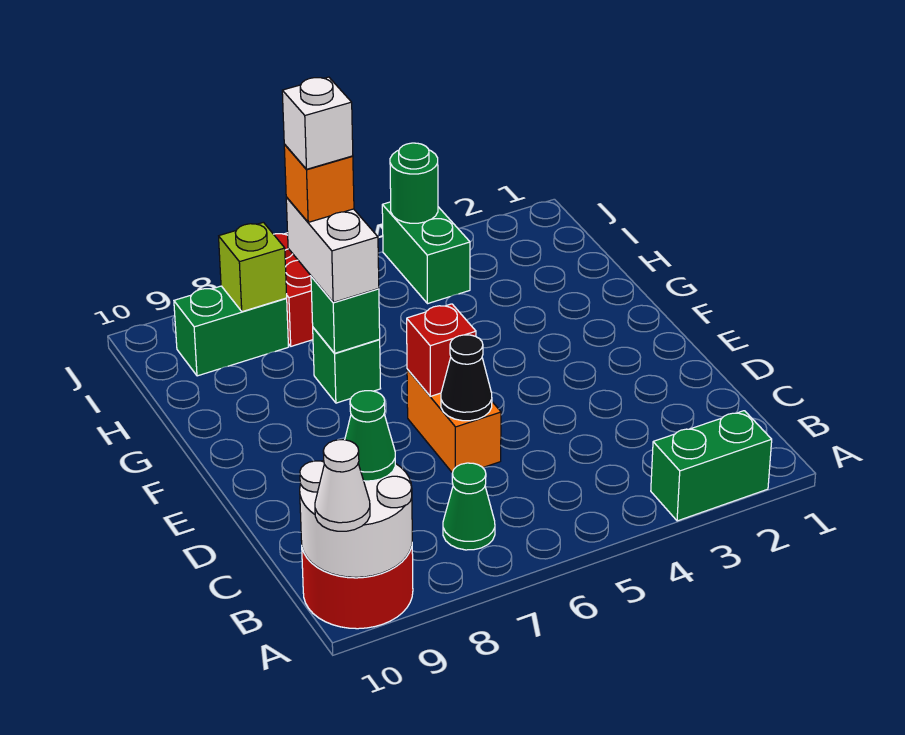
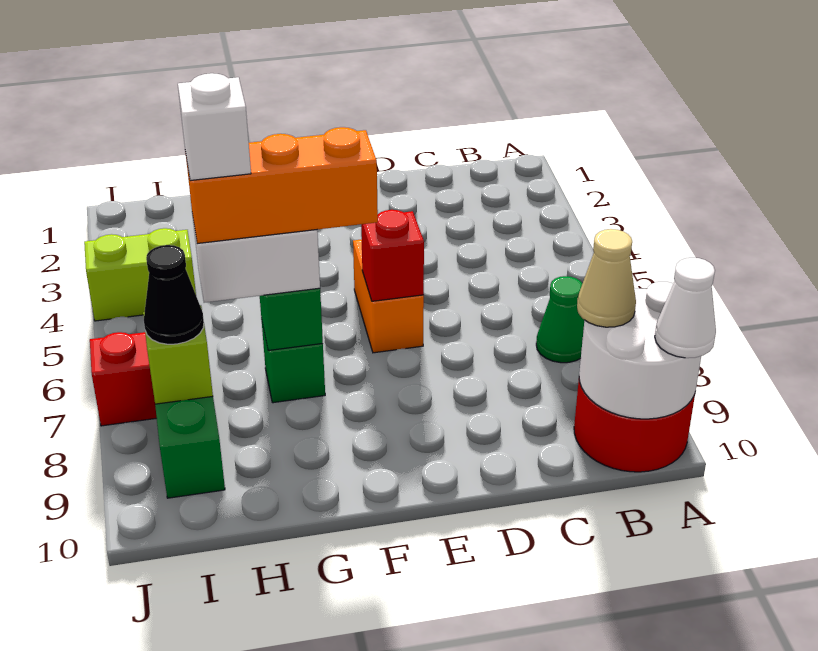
green brick A2:A3 level 1 -> none
green cone B9 level 3 -> tan cone B9 level 3
orange brick D6:E6 level 1 -> orange brick E5:E6 level 1
black cone D6 level 2 -> black cone I8 level 3
orange brick H7 level 4 -> orange brick F7:H7 level 4
green brick I4:J4 level 1 -> lime brick I4:J4 level 1
green round brick J4 level 2 -> none

